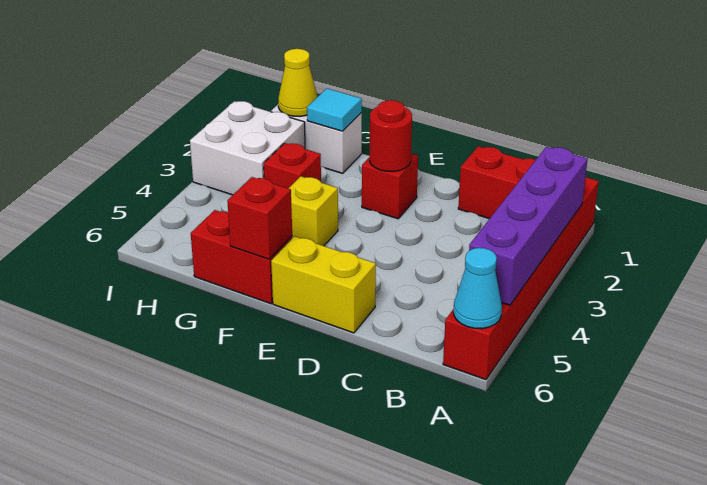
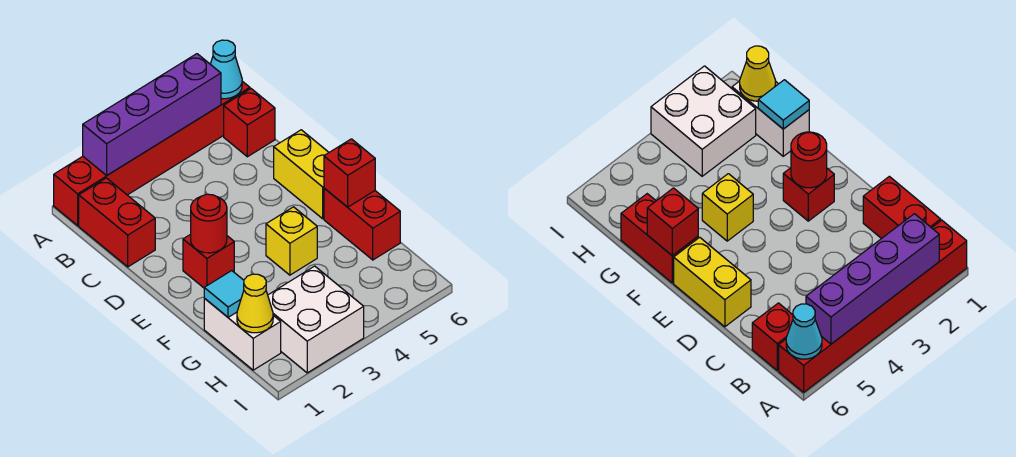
red brick G3 level 1 -> red brick B6 level 1

